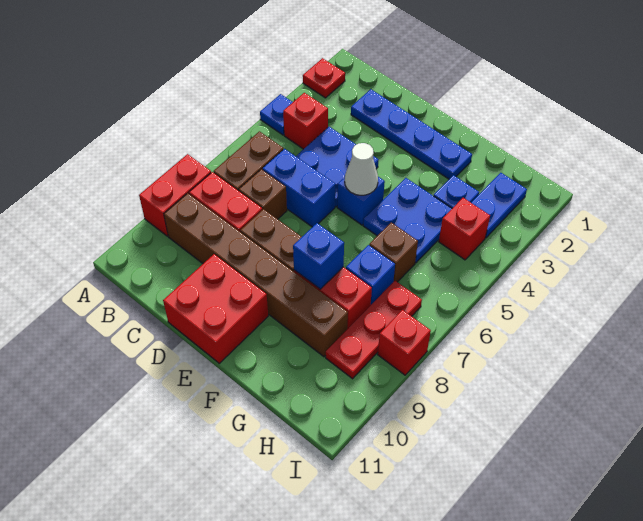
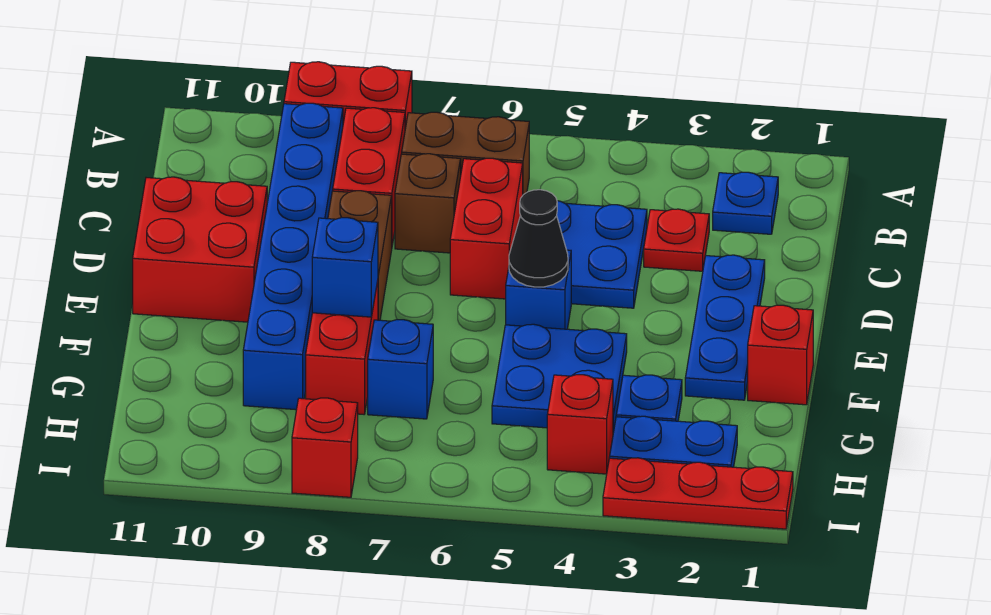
red plate A2 level 1 -> red plate C3 level 1
blue plate A4 level 1 -> blue plate B2 level 1
red brick B4 level 1 -> red brick F1 level 1
brown brick B9:G9 level 1 -> blue brick B9:G9 level 1
blue plate C2:F2 level 1 -> blue plate D2:F2 level 1
blue brick C6:D6 level 1 -> red brick C6:D6 level 1
white cone E5 level 2 -> black cone E5 level 2
brown brick G6 level 1 -> none
red plate H7:H9 level 1 -> red plate I1:I3 level 1

